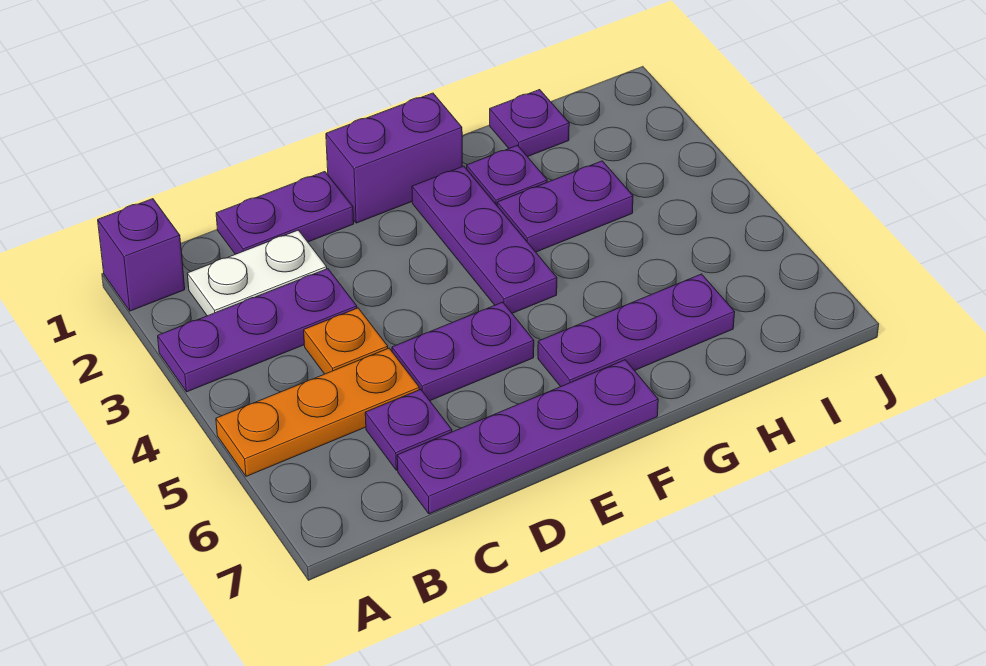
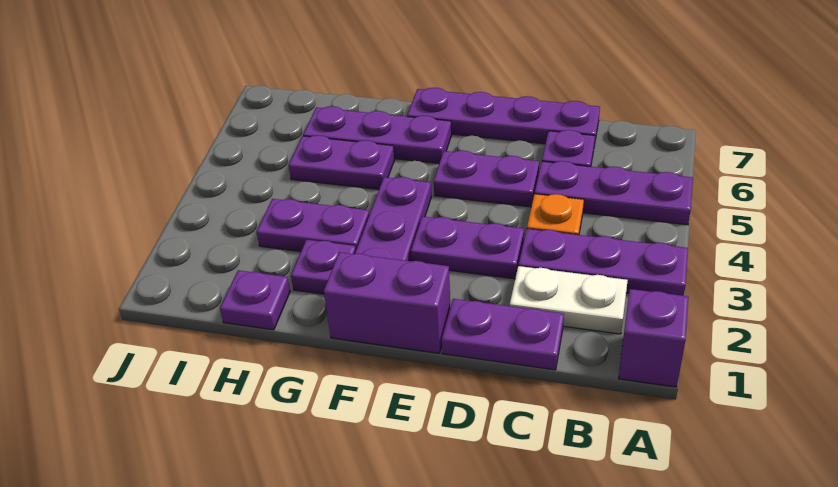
orange plate A5:C5 level 1 -> purple plate A5:C5 level 1
none -> purple plate D3:E3 level 1
none -> purple plate G5:H5 level 1

